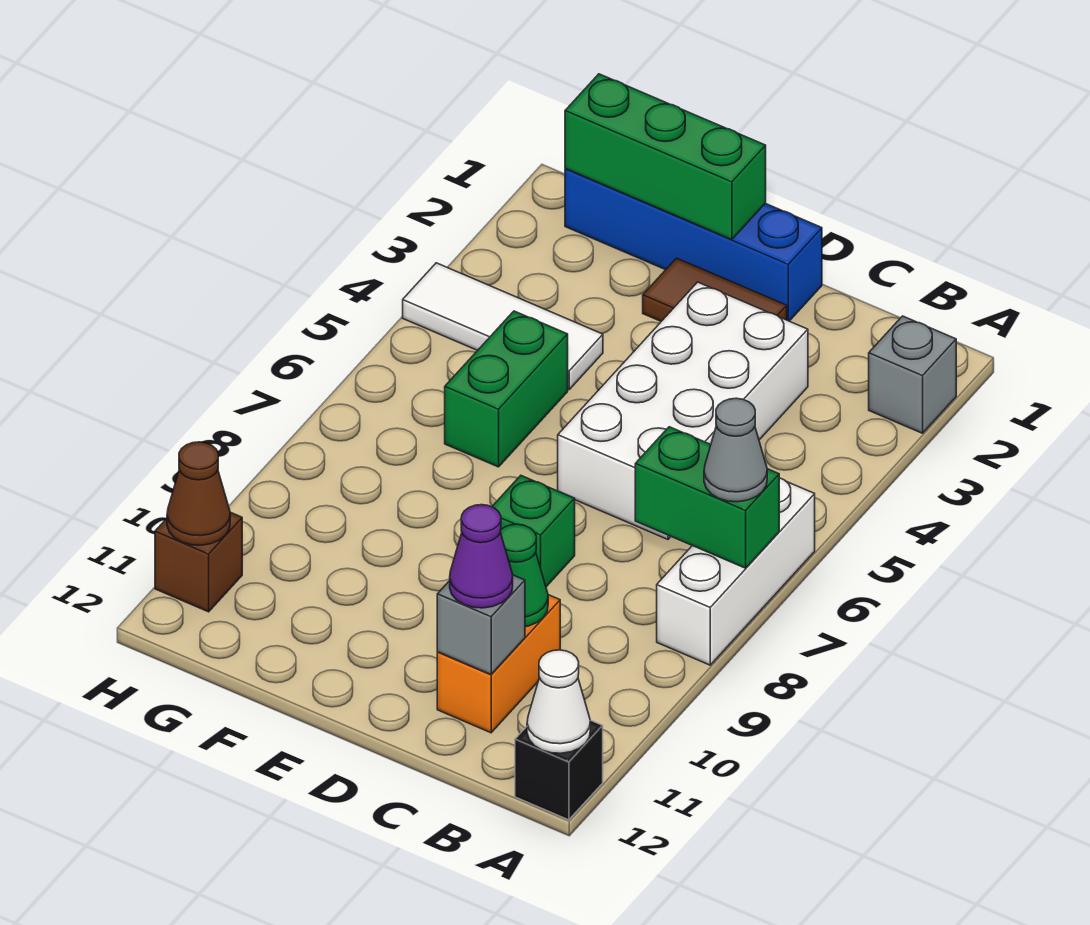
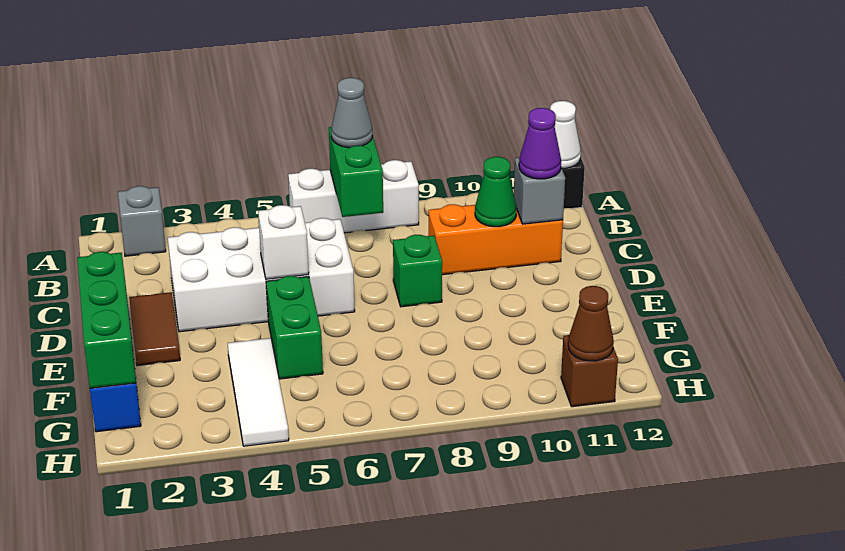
orange brick C10:C11 level 1 -> orange brick C9:C11 level 1
none -> white brick D5 level 2
green brick F5:F6 level 1 -> green brick E5:F5 level 1

